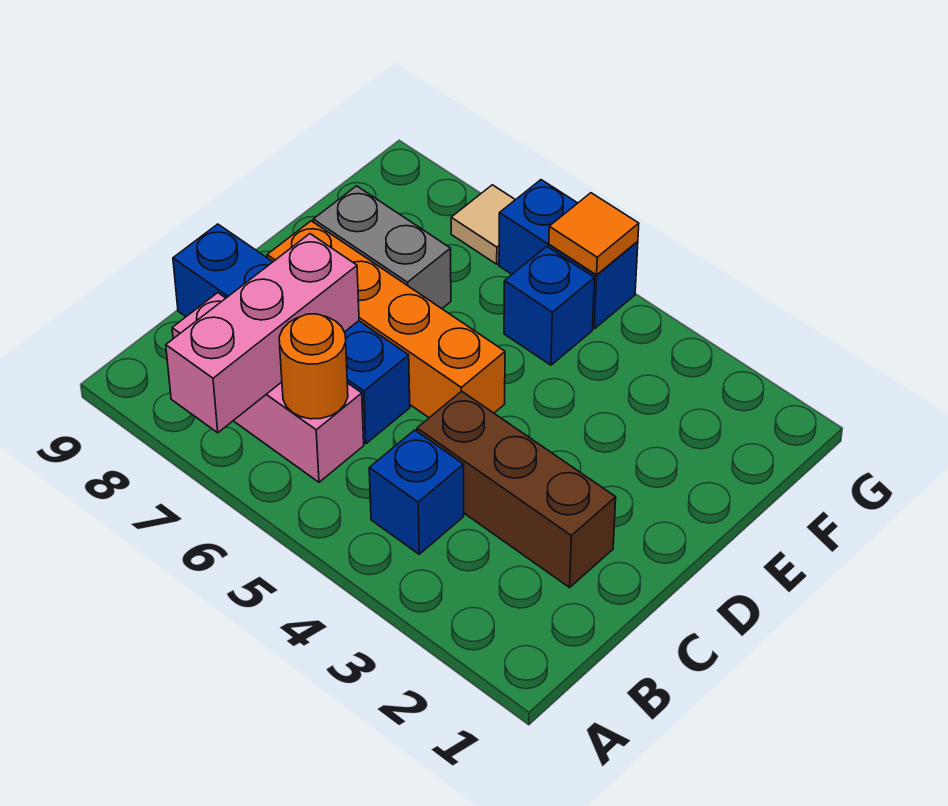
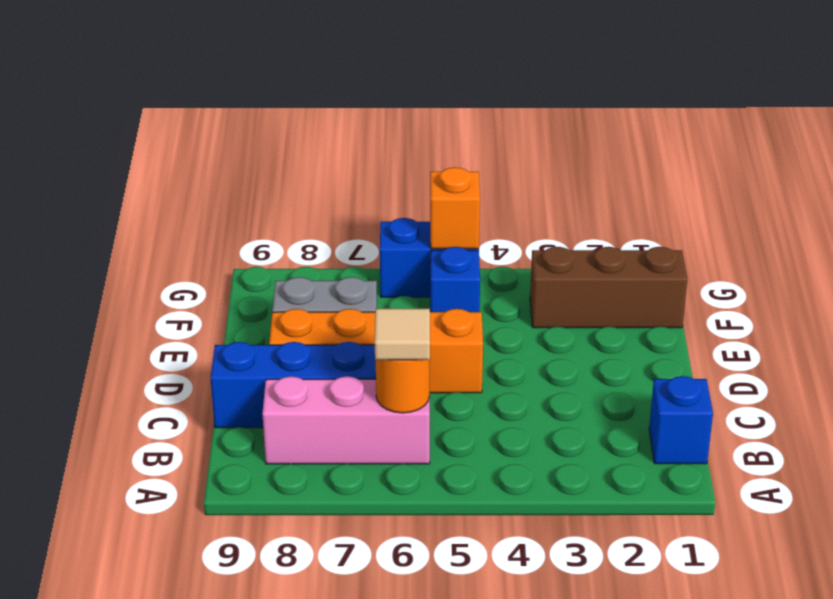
pink brick A7:C7 level 2 -> none
blue brick B4 level 1 -> blue brick B1 level 1
brown brick C2:C4 level 1 -> brown brick F1:F3 level 1
orange tile G5 level 2 -> orange brick G5 level 2
tan tile G7 level 1 -> tan tile B6 level 3

